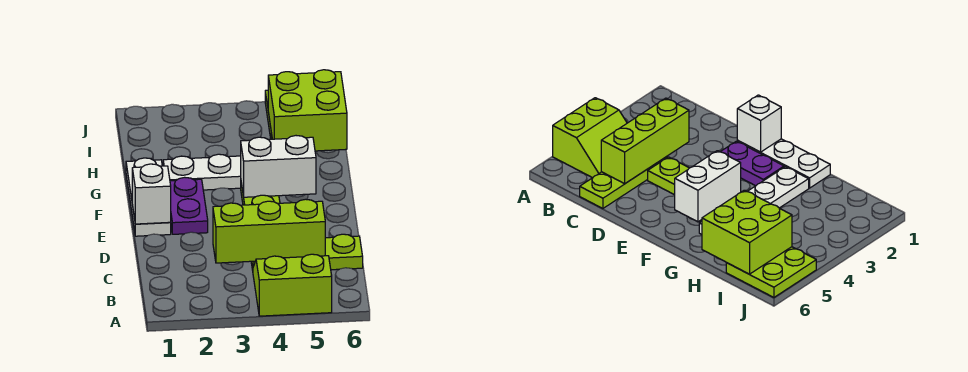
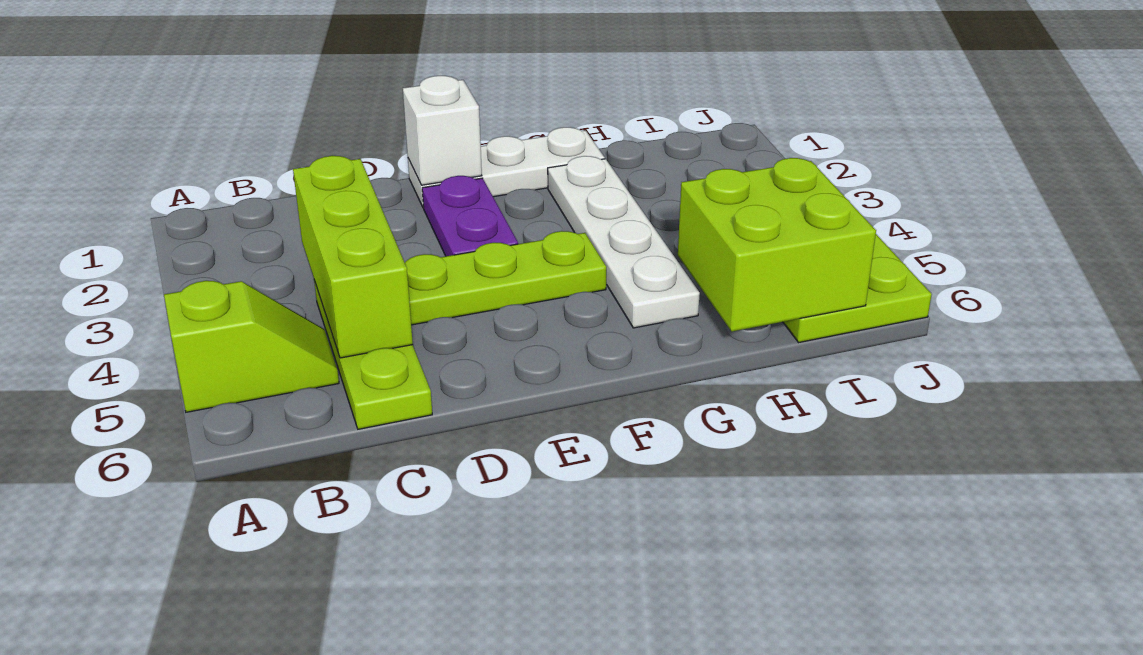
lime slope A4:B5 level 1 top A -> lime slope A5:B5 level 1 top A
purple plate E2:F2 level 1 -> purple plate E2:E3 level 1
white brick F4:F5 level 2 -> none

